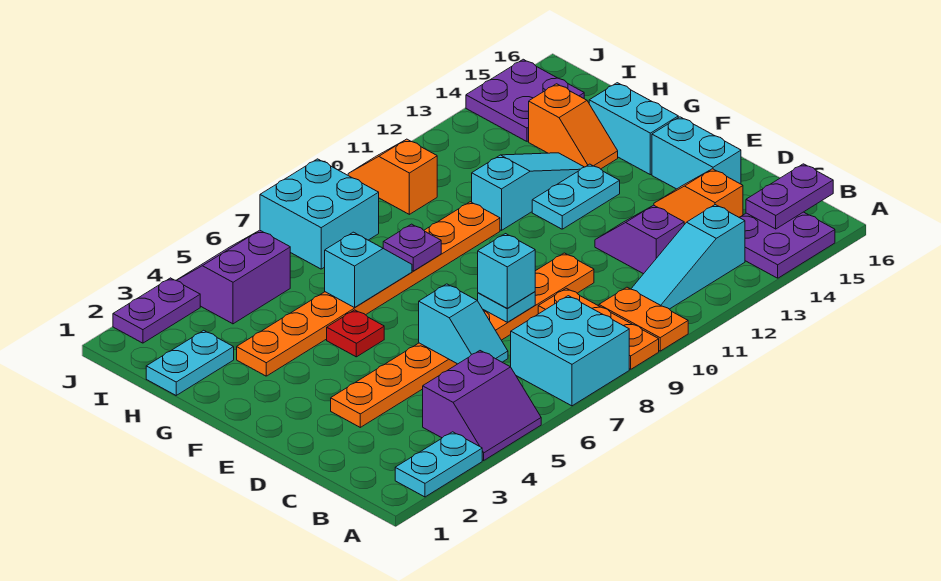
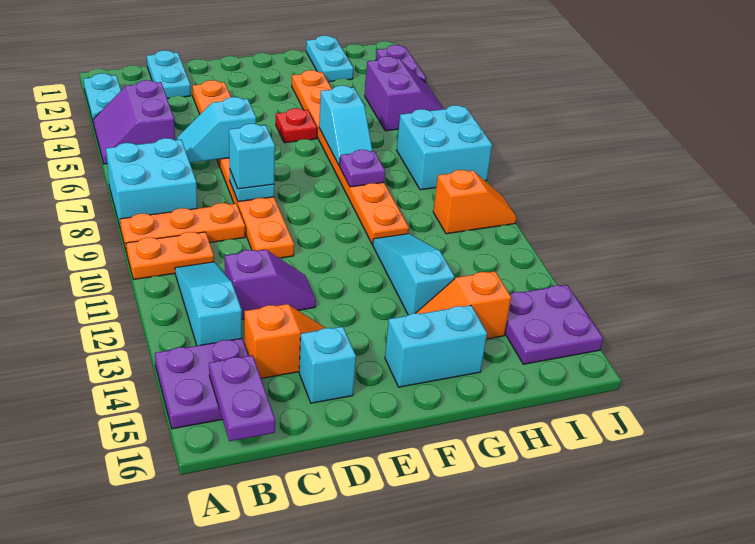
cyan brick D15:E15 level 1 -> cyan brick D15 level 1
cyan plate F12:F13 level 1 -> cyan plate C1:C2 level 1
cyan slope G11:G13 level 1 top 11 -> cyan slope G11:G13 level 1 top 13

